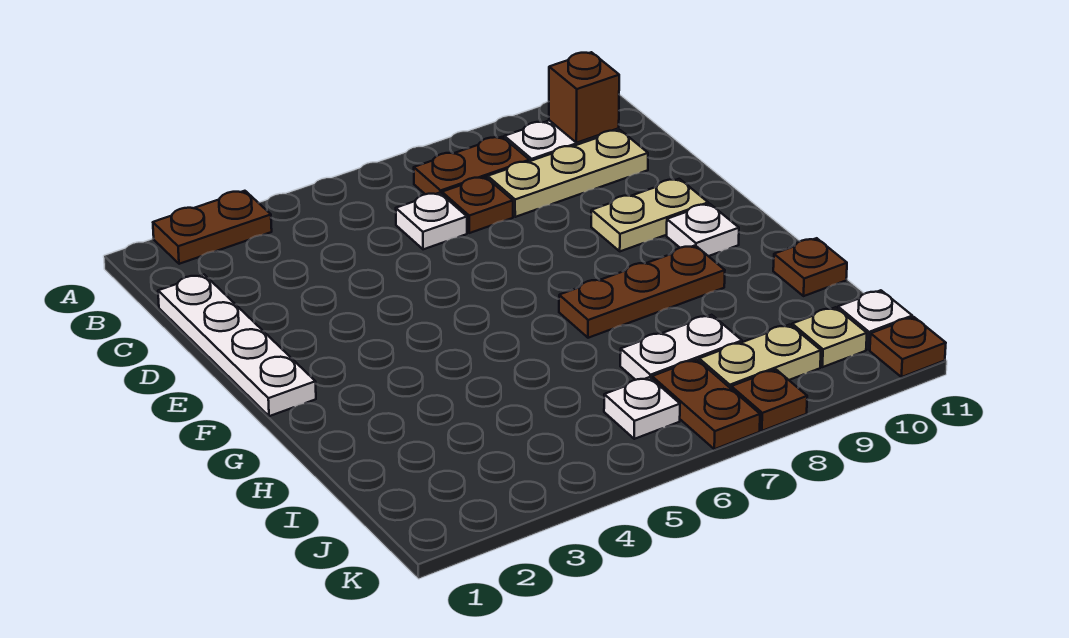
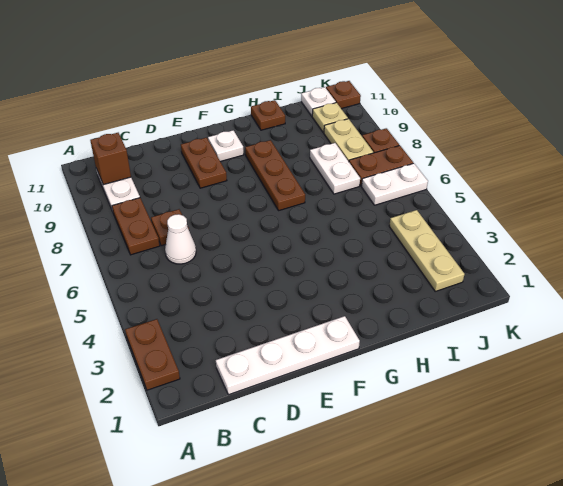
white plate C6 level 1 -> white cone C6 level 1
tan plate C8:C10 level 1 -> tan plate J2:J4 level 1
tan plate E9:E10 level 1 -> brown plate E9:E10 level 1
white plate J6 level 1 -> white plate J6:K6 level 1

